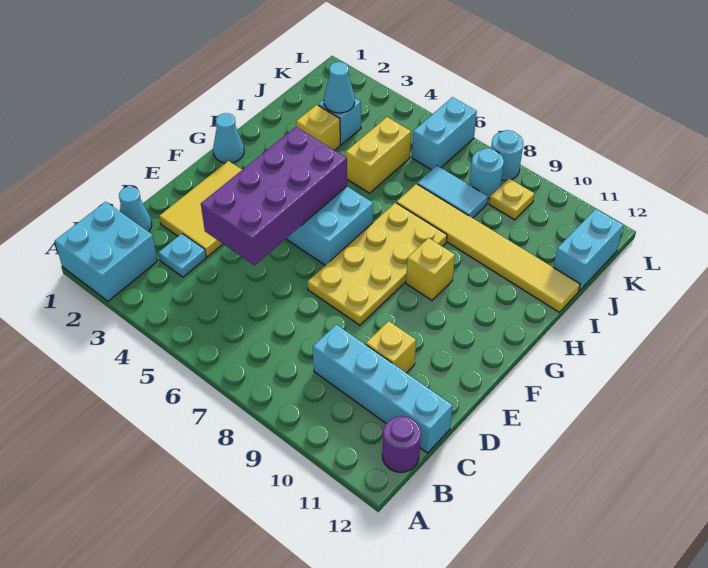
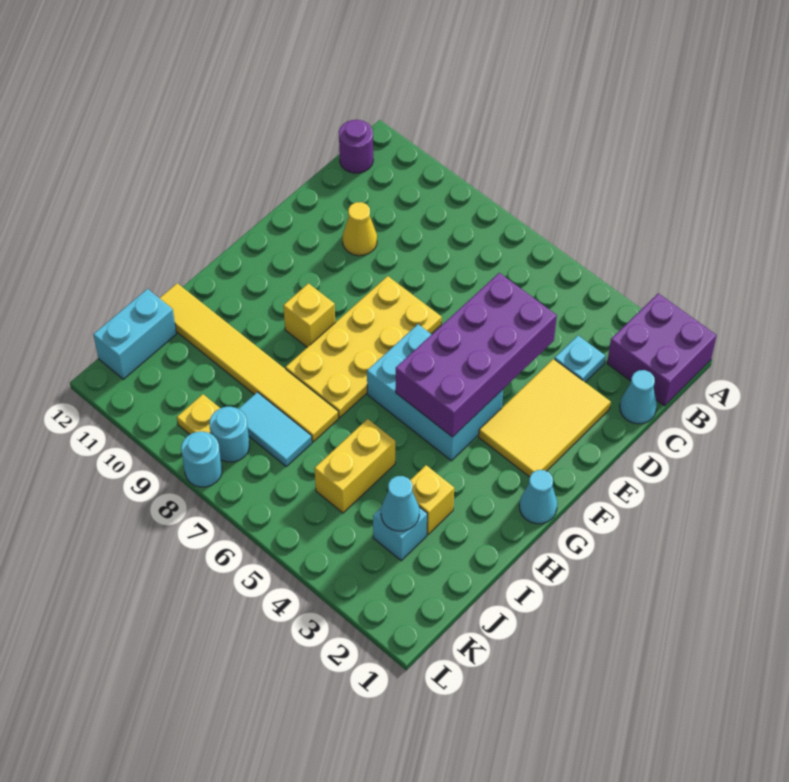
cyan brick A1:B2 level 1 -> purple brick A1:B2 level 1
cyan brick C9:C12 level 1 -> none
yellow brick D10 level 1 -> yellow cone D10 level 1
cyan brick K6:L6 level 1 -> none

